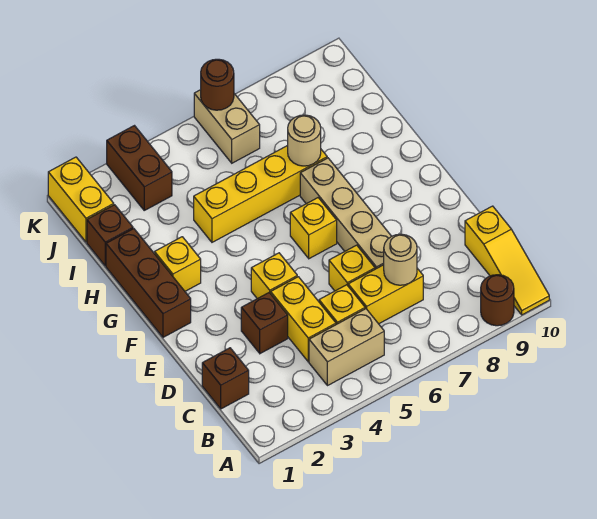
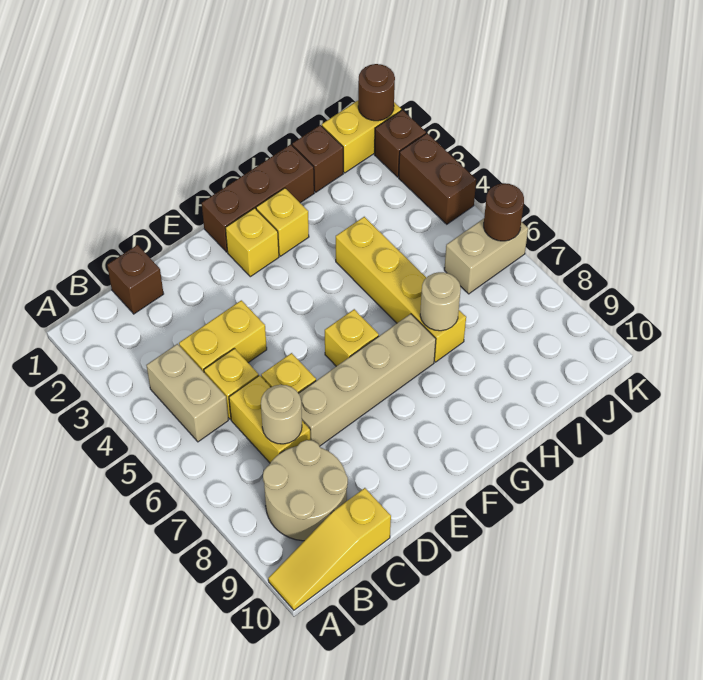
brown round brick A9 level 1 -> brown round brick K1 level 2
none -> tan round brick B8:C9 level 1
brown brick D3 level 1 -> brown brick K2 level 1
yellow brick E4 level 1 -> yellow brick F2 level 1
brown brick J3:K3 level 1 -> brown brick K3:K4 level 1

